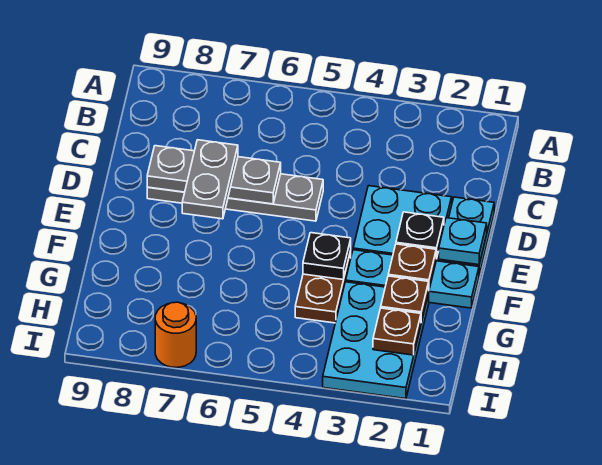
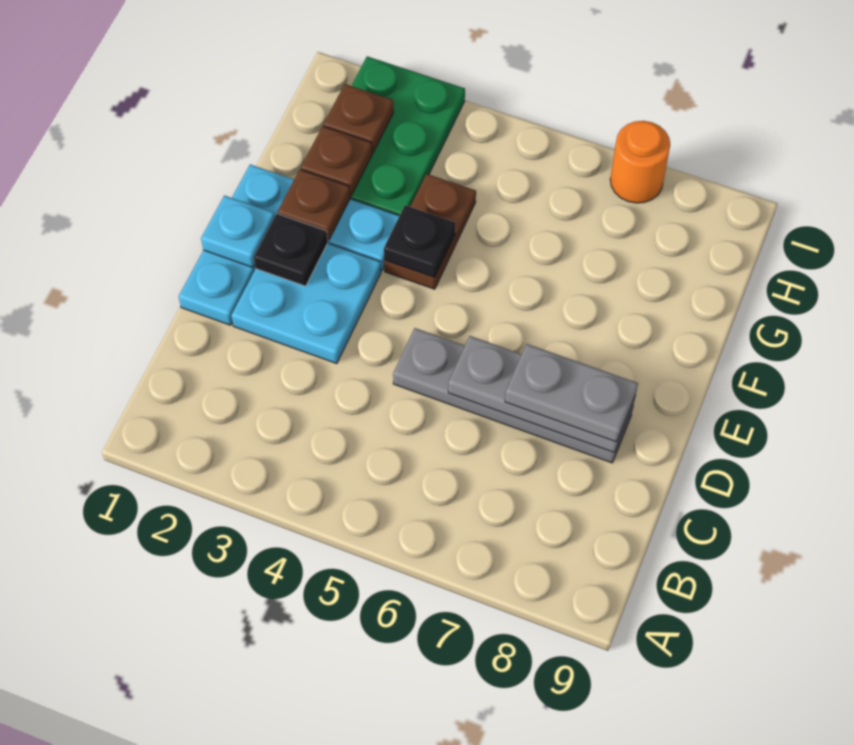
grey plate D7:E7 level 3 -> grey plate D7:D8 level 3
cyan plate G2:I3 level 1 -> green plate G2:I3 level 1

